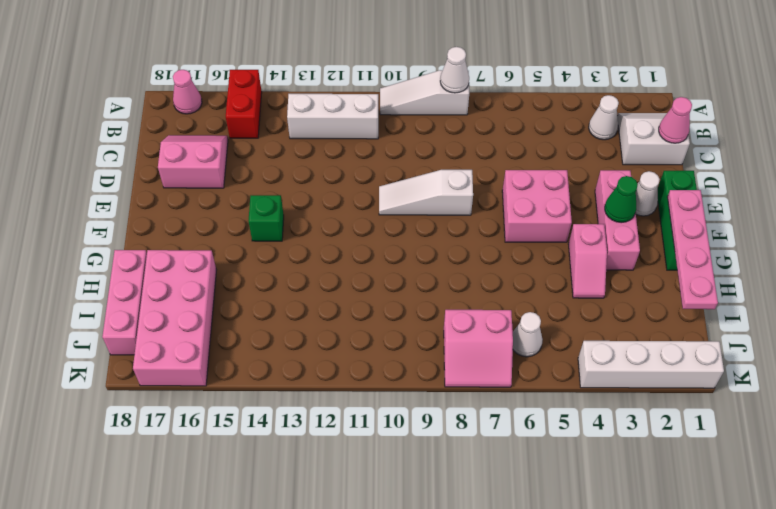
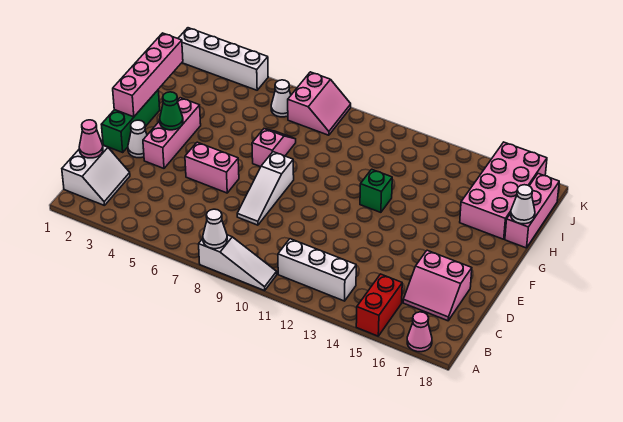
white slope B1:C2 level 1 top C -> white slope B1:C2 level 1 top 1
white cone B3 level 1 -> white cone H18 level 2
pink brick E5:F6 level 1 -> pink brick E5:E6 level 1
white slope E8:E10 level 1 top 8 -> white slope D8:F8 level 1 top F
pink plate F1:I1 level 2 -> pink brick F1:I1 level 2
green brick F14 level 1 -> green brick G12 level 1
pink slope G4:H4 level 1 top G -> pink slope G7:H7 level 1 top G
pink slope J7:K8 level 1 top J -> pink slope J7:K8 level 1 top 7

